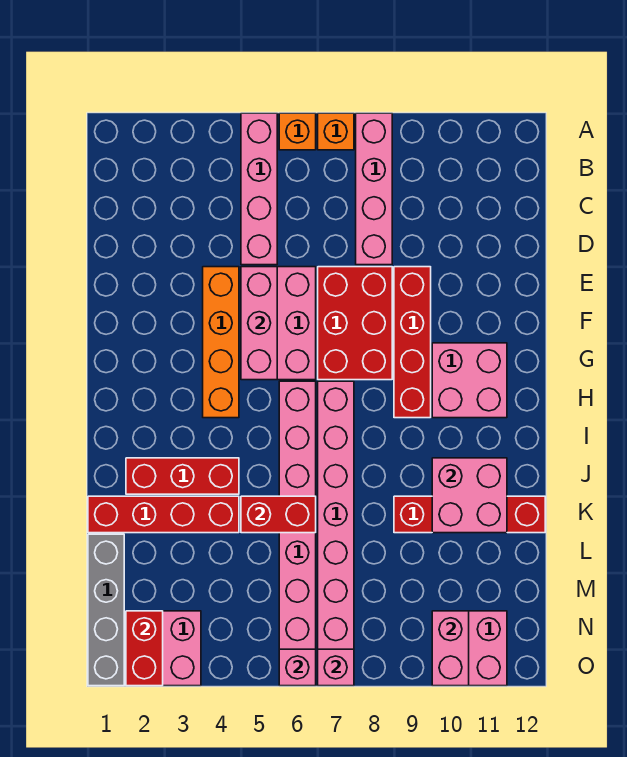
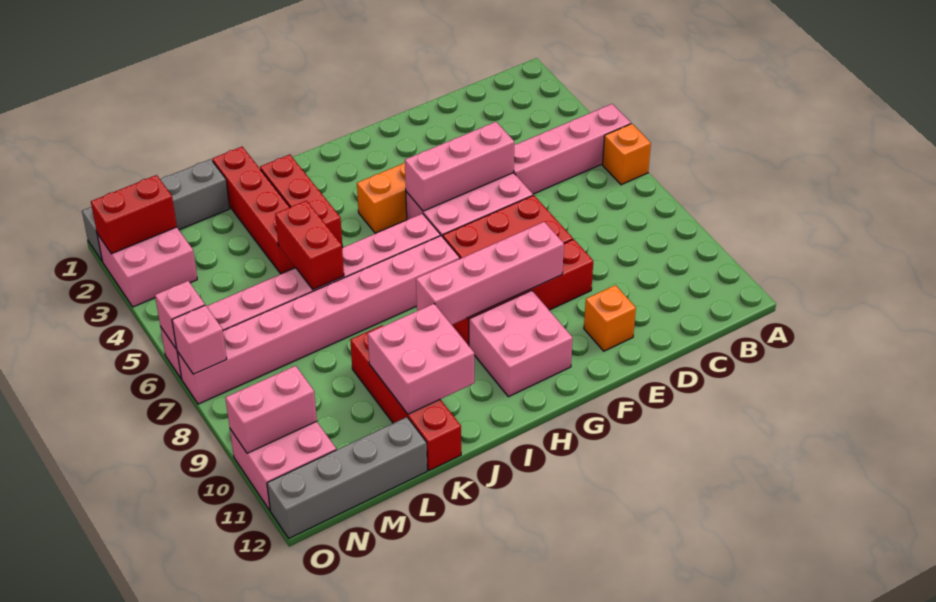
orange brick A7 level 1 -> orange brick E11 level 1
pink brick A8:D8 level 1 -> pink brick F9:I9 level 2
none -> grey brick L12:O12 level 1

